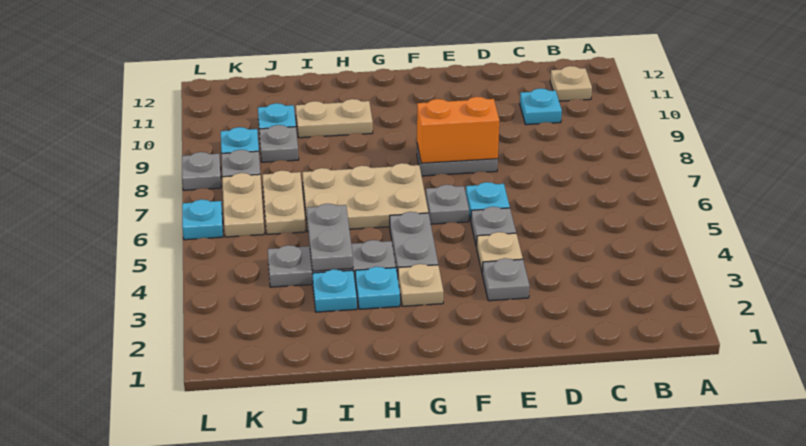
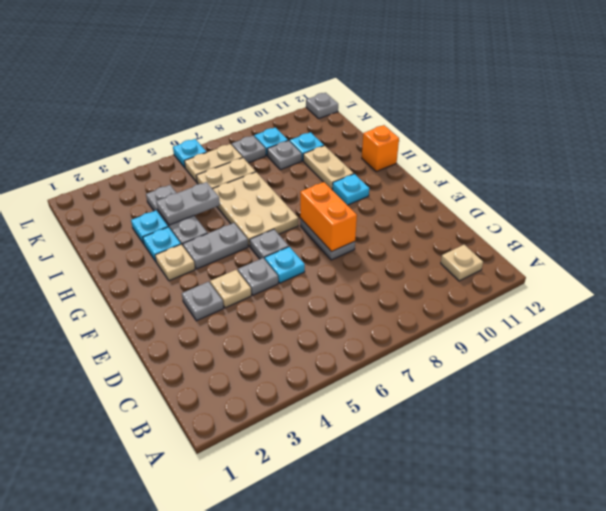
cyan plate C10 level 1 -> cyan plate G10 level 1
none -> orange brick H12 level 1
grey plate L8 level 1 -> grey plate L12 level 1

